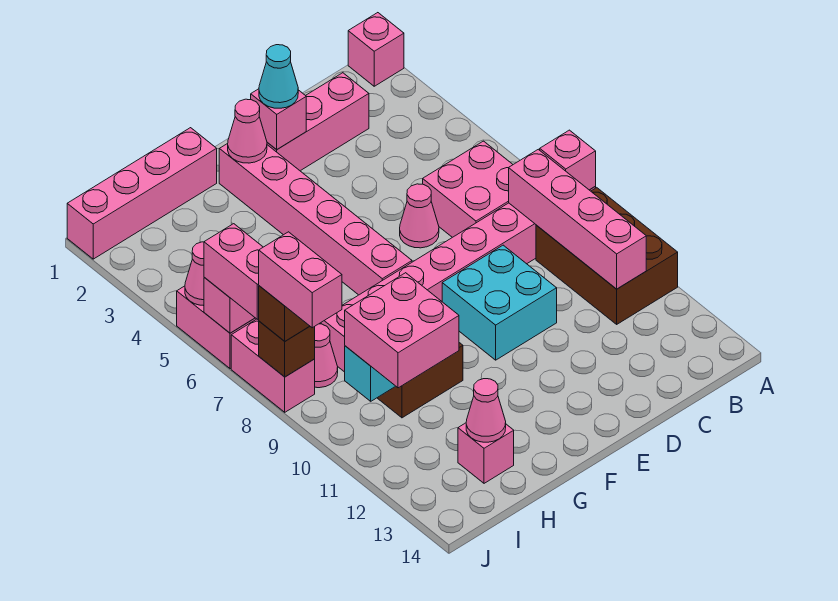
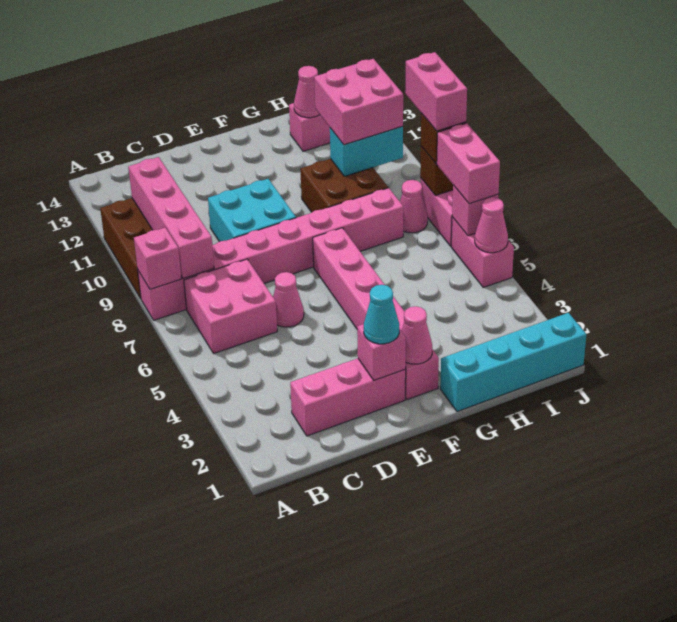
pink brick A1 level 1 -> none
pink brick G1:J1 level 1 -> cyan brick G1:J1 level 1

